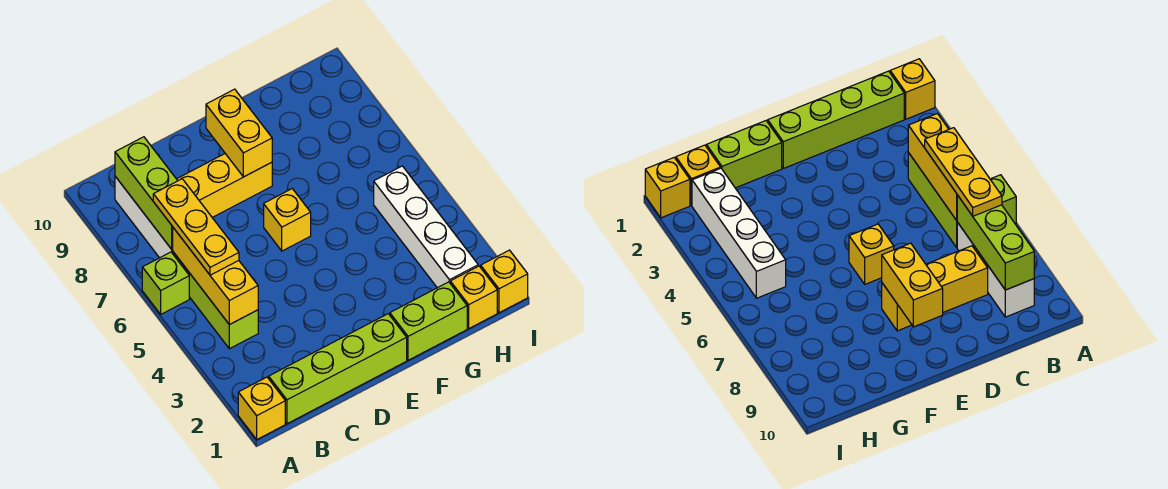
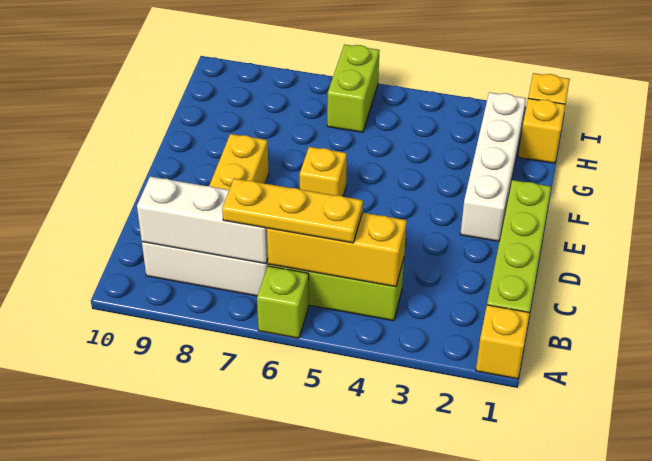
lime brick B7:B9 level 2 -> white brick B7:B9 level 2
yellow brick E8:E9 level 2 -> none
lime brick F1:G1 level 1 -> lime brick H6:I6 level 1
white brick H2:H5 level 1 -> white brick E2:H2 level 1

